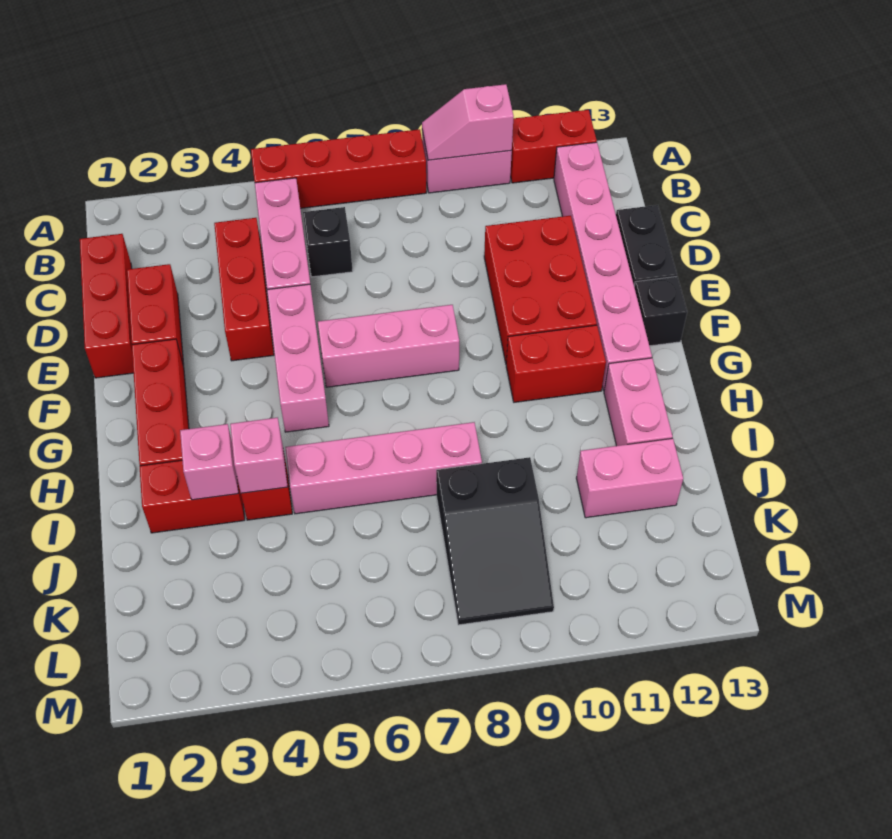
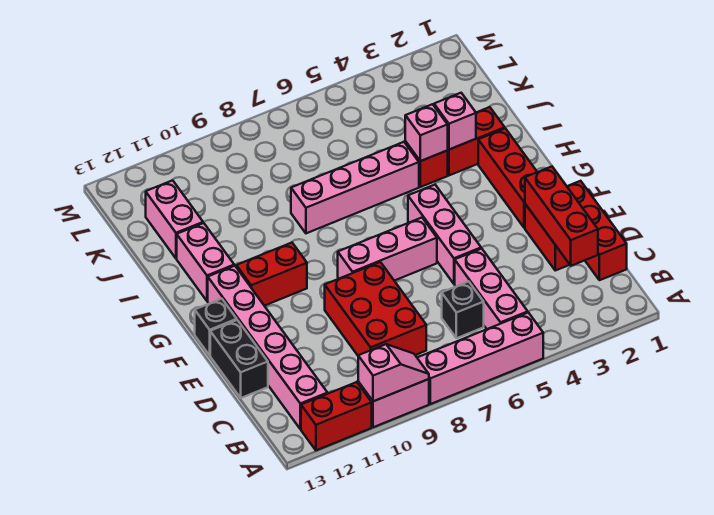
red brick A5:A8 level 1 -> pink brick A5:A8 level 1
red brick C4:E4 level 1 -> red brick C2:E2 level 2
red brick D10:F11 level 1 -> red brick C8:E9 level 1
black slope J8:L9 level 1 top J -> none
pink brick J11:J12 level 1 -> pink brick J12:K12 level 1

